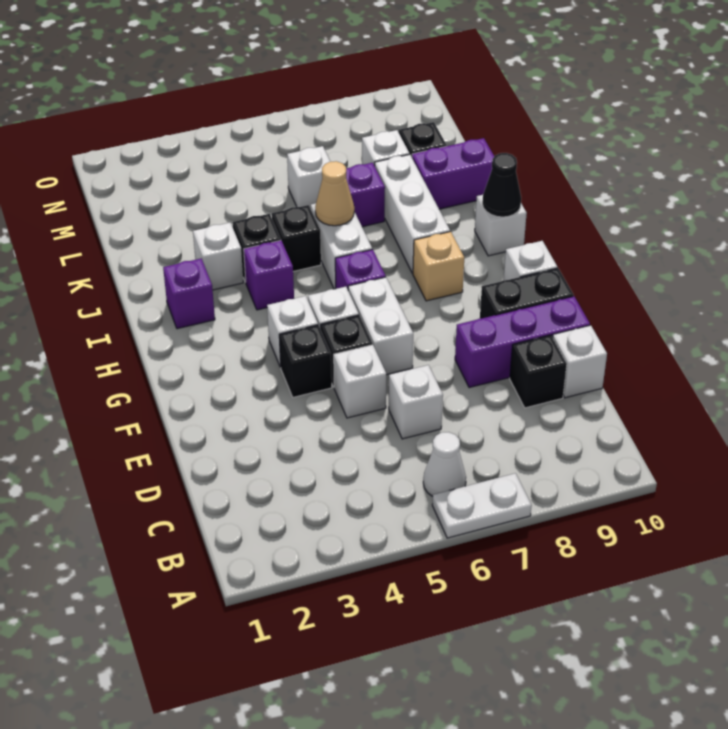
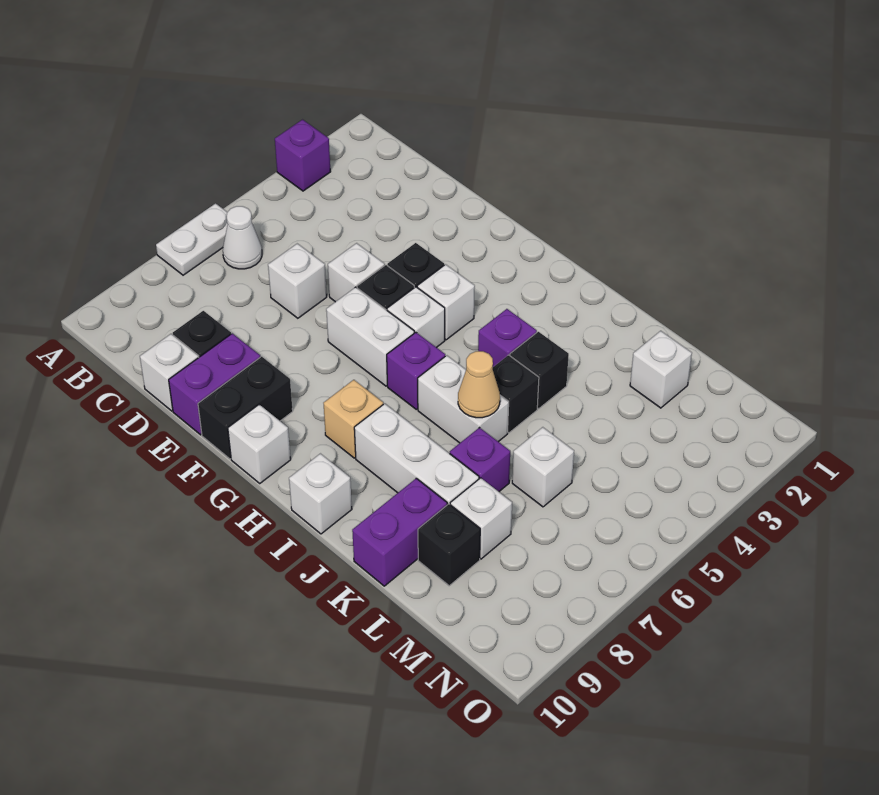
purple brick E8:E10 level 1 -> purple brick E9:E10 level 1
purple brick I2 level 1 -> purple brick A3 level 1
black cone I10 level 2 -> none
white brick J3 level 1 -> white brick L2 level 1

